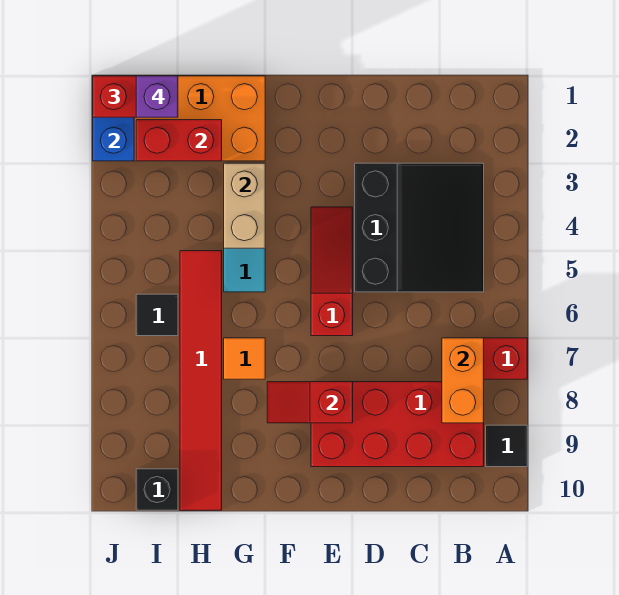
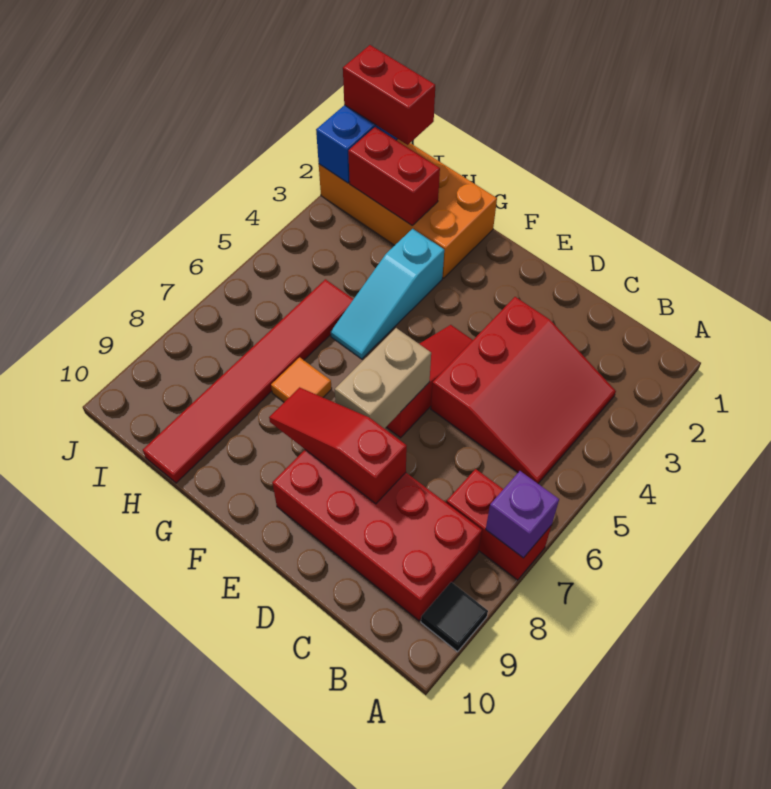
black slope B3:D5 level 1 top D -> red slope B3:D5 level 1 top D
orange brick B7:B8 level 2 -> none
red slope E8:F8 level 2 top E -> red slope D8:F8 level 2 top D
tan brick G3:G4 level 2 -> tan brick E6:E7 level 2
purple brick I1 level 4 -> purple brick A7 level 2
black tile I6 level 1 -> none
black brick I10 level 1 -> none

